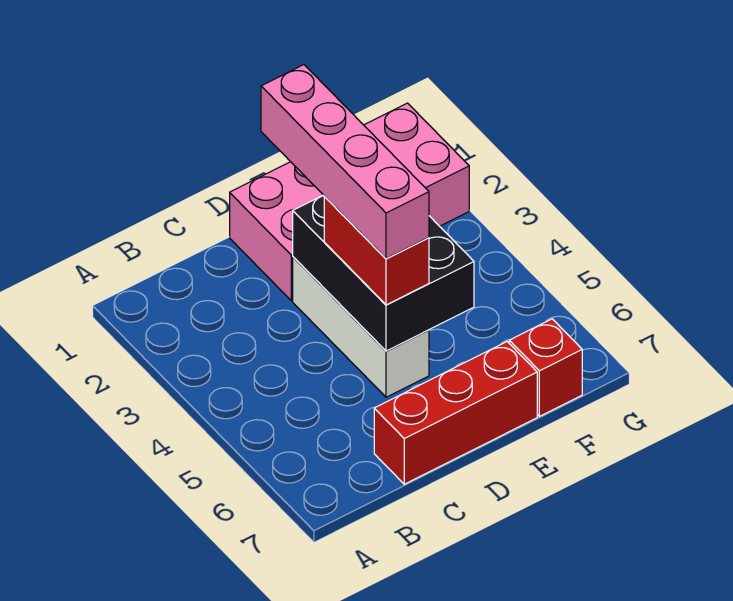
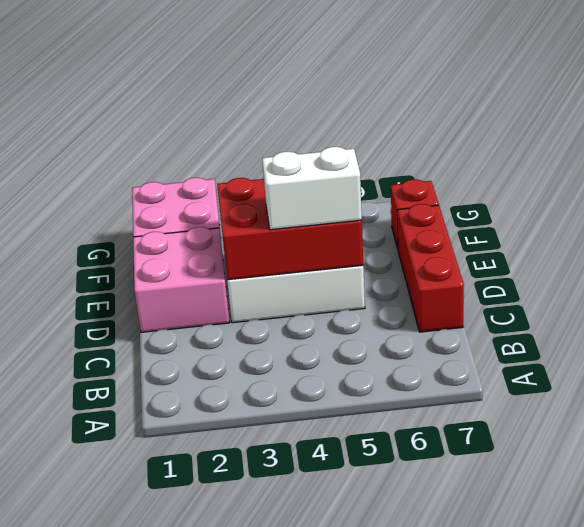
pink brick D2:D5 level 4 -> none
black brick D3:E5 level 2 -> red brick D3:E5 level 2
red brick D4:D5 level 3 -> white brick D4:D5 level 3

